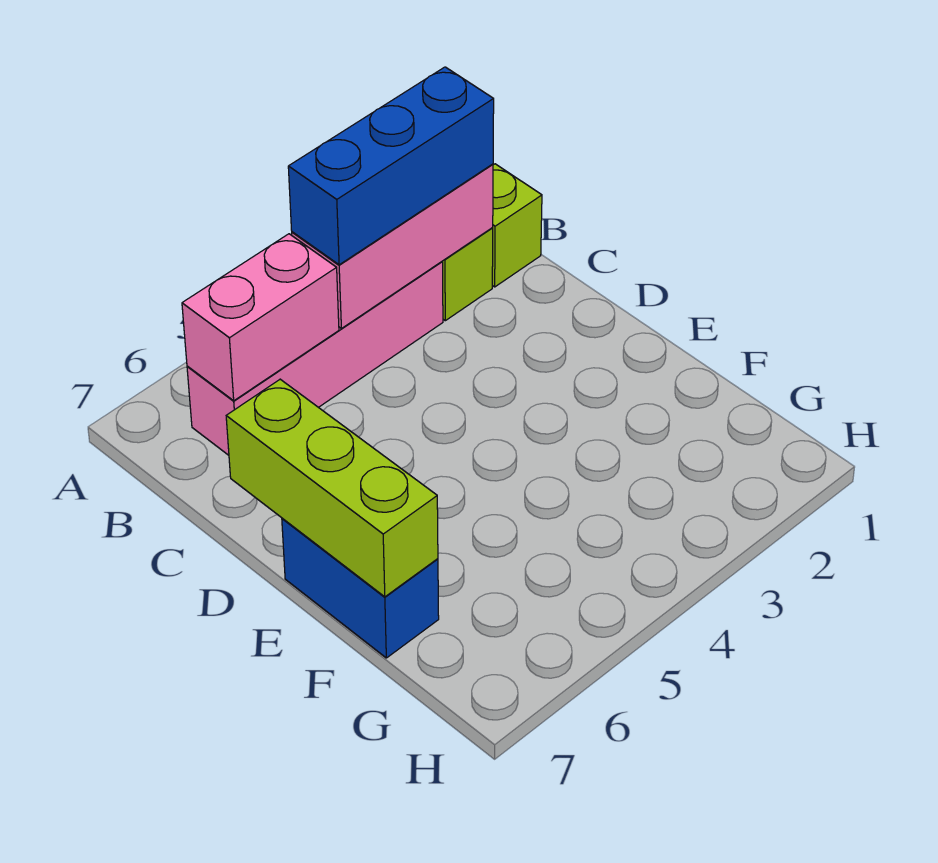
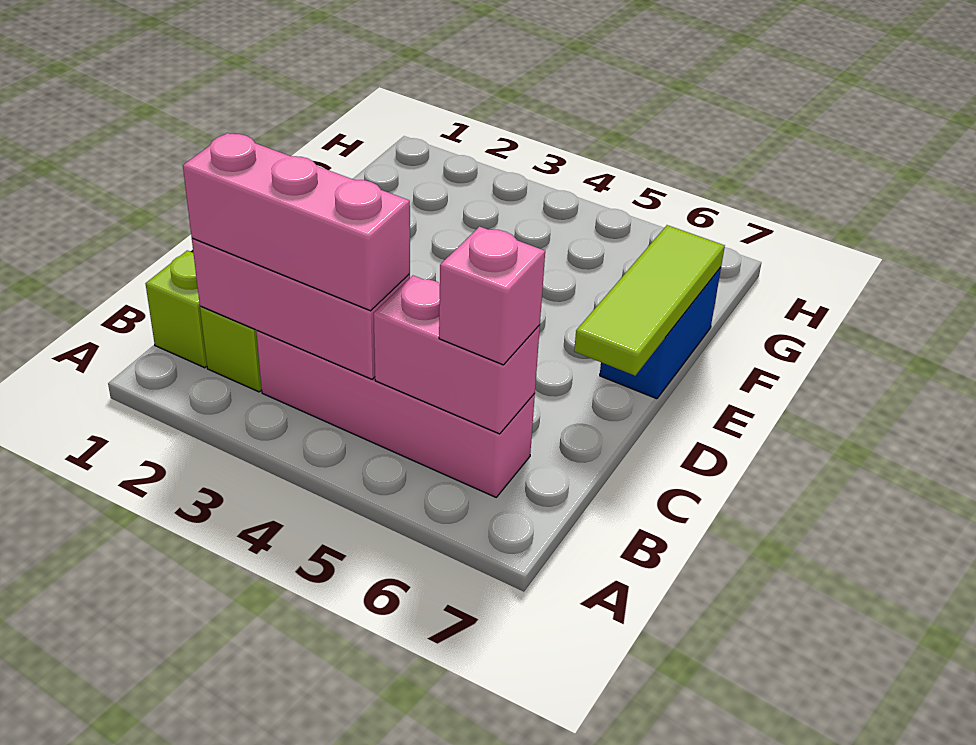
blue brick B2:B4 level 3 -> pink brick B2:B4 level 3
none -> pink brick B6 level 3
lime brick D7:F7 level 2 -> lime tile D7:F7 level 2

